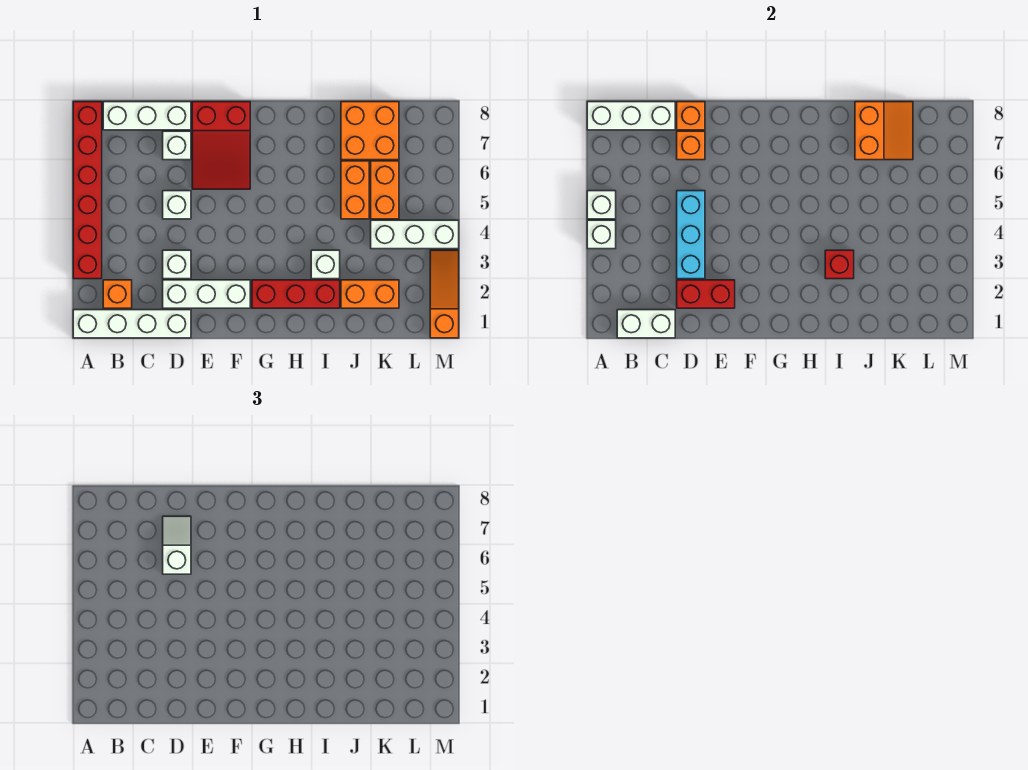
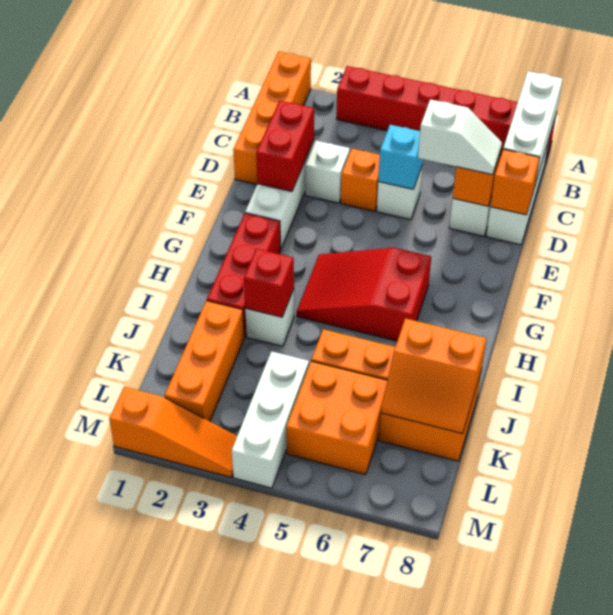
white brick A1:D1 level 1 -> orange brick A1:D1 level 1
white brick A4 level 2 -> none
white brick A5 level 2 -> none
white brick B1:C1 level 2 -> none
orange brick B2 level 1 -> orange brick D4 level 1
cyan brick D3:D5 level 2 -> cyan brick D5 level 2
red slope E6:F8 level 1 top 8 -> red slope G4:H6 level 1 top 6
orange brick J2:K2 level 1 -> orange brick J2:L2 level 1
orange brick K5:K6 level 1 -> orange brick K5:L6 level 1

